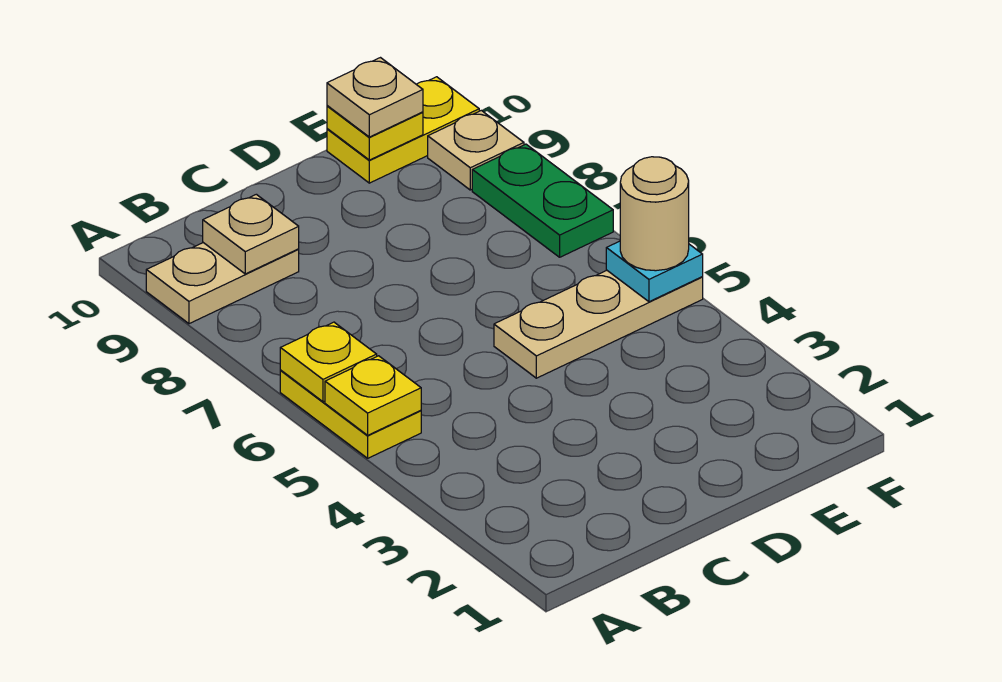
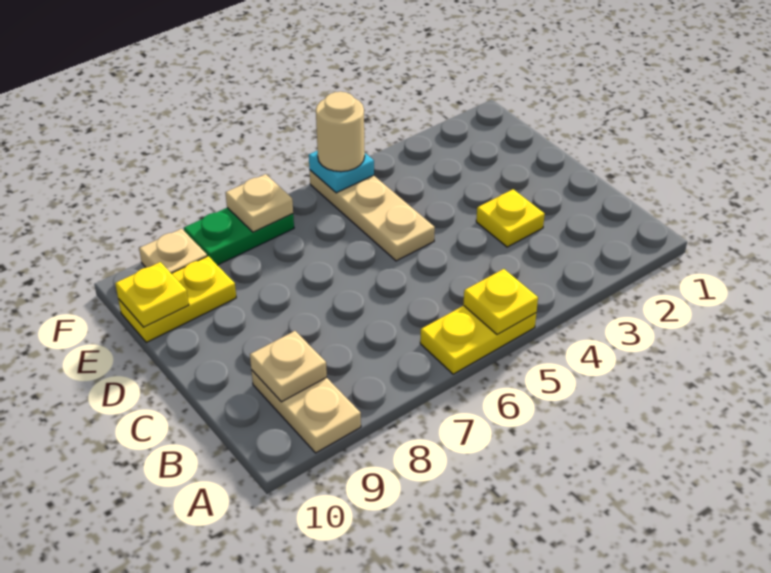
yellow plate A6 level 2 -> yellow plate C3 level 1
yellow plate E10:F10 level 1 -> yellow plate E9:E10 level 1
tan plate E10 level 3 -> tan plate F7 level 2

